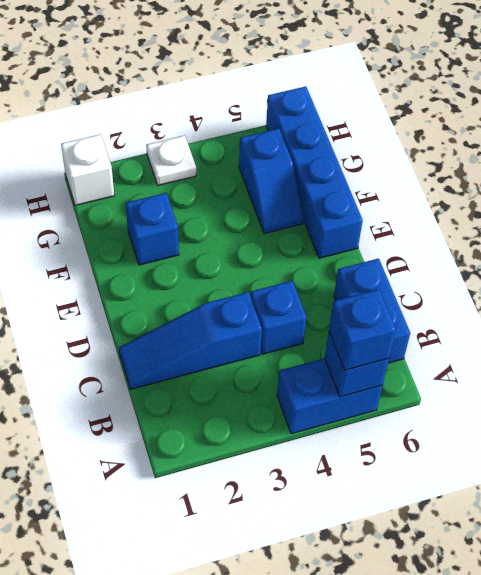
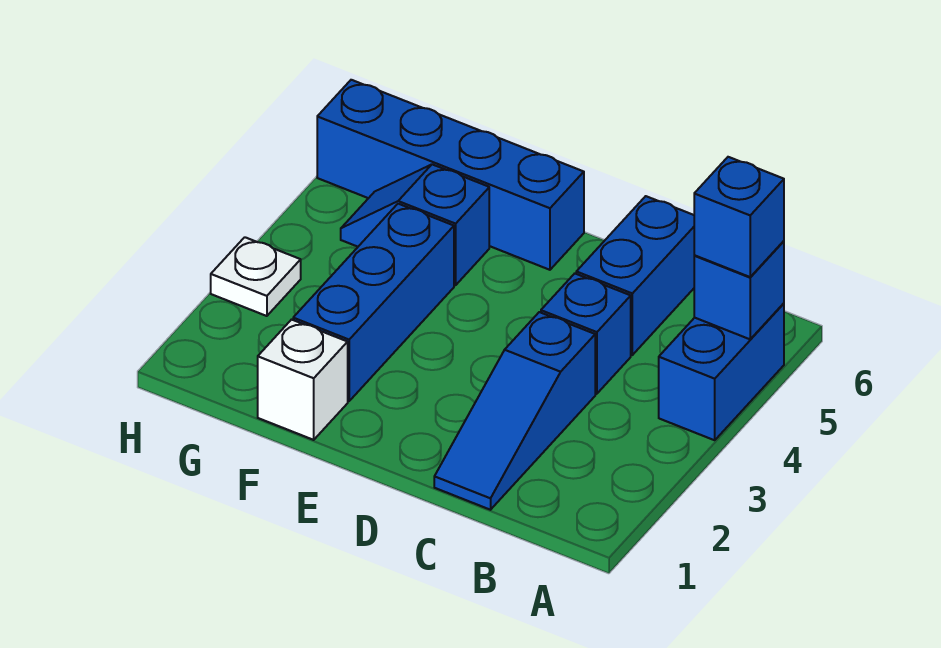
blue brick B6:C6 level 1 -> blue brick C5:C6 level 1
blue brick F2 level 1 -> blue brick F2:F4 level 1
blue slope F5:G5 level 1 top G -> blue slope F5:G5 level 1 top F
white brick H1 level 1 -> white brick F1 level 1

